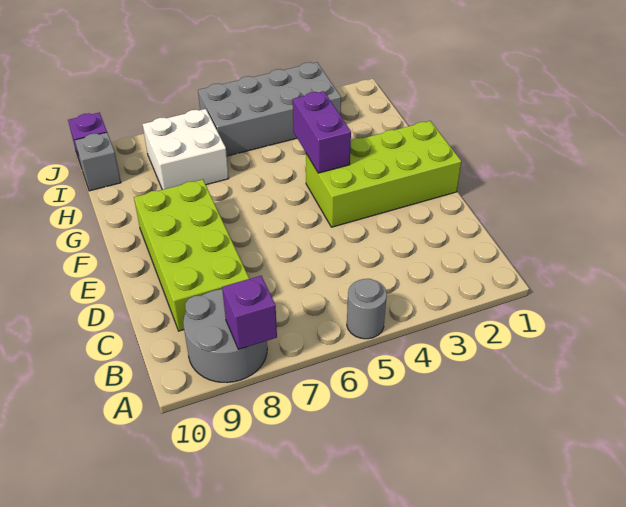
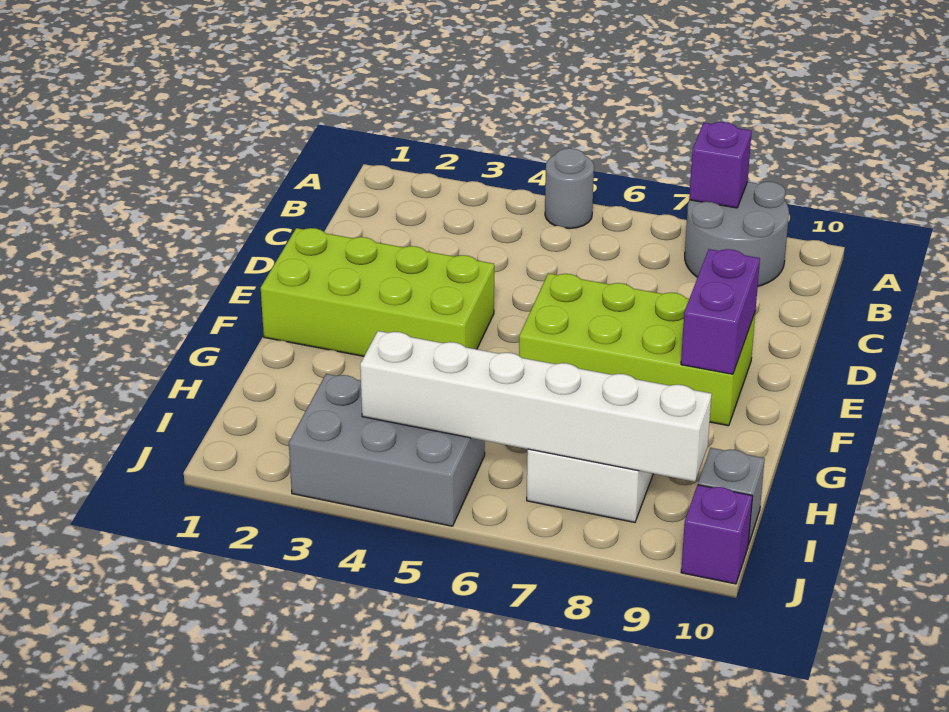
lime brick C8:F9 level 1 -> lime brick E6:F9 level 1
purple brick F4:G4 level 2 -> purple brick E9:F9 level 2
grey brick I3:J6 level 1 -> grey brick I3:J5 level 1
none -> white brick I4:I9 level 2

